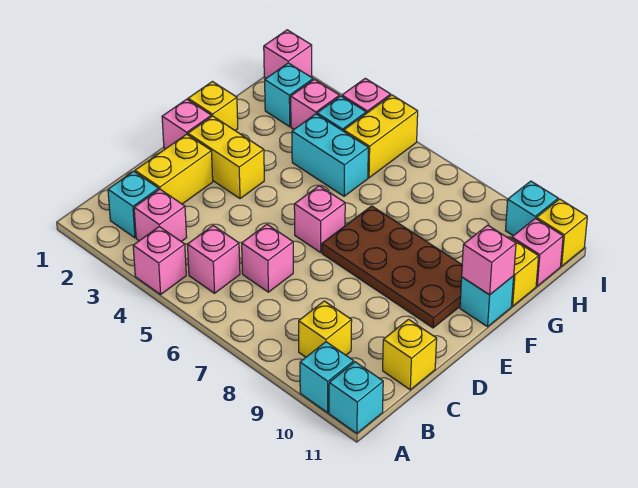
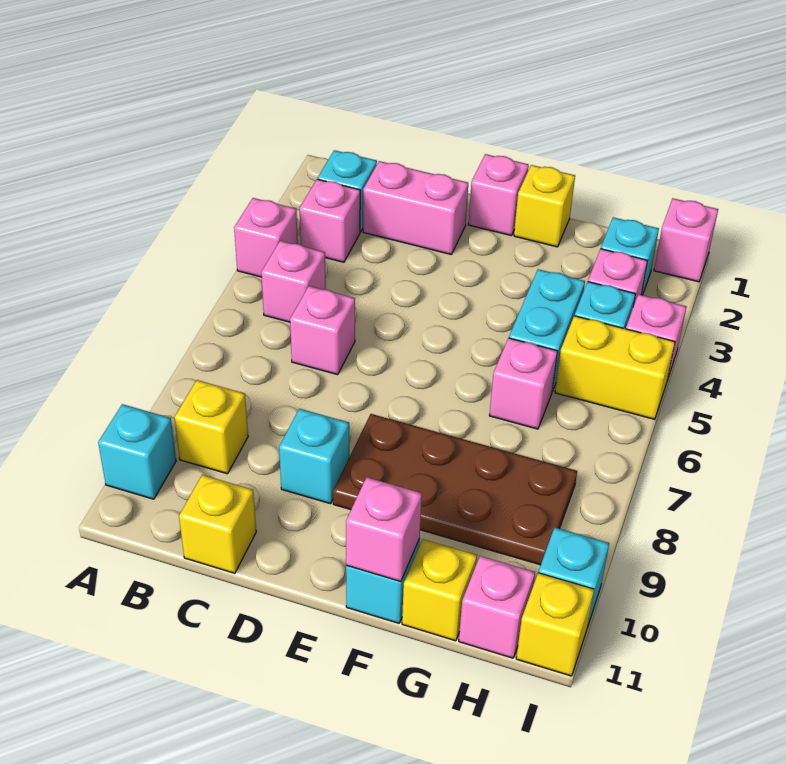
cyan brick A11 level 1 -> cyan brick D9 level 1
yellow brick C2:D2 level 1 -> pink brick C2:D2 level 1
yellow brick E2:E3 level 1 -> none
pink brick E6 level 1 -> pink brick G6 level 1
brown plate E7:F10 level 1 -> brown plate E8:H9 level 1

